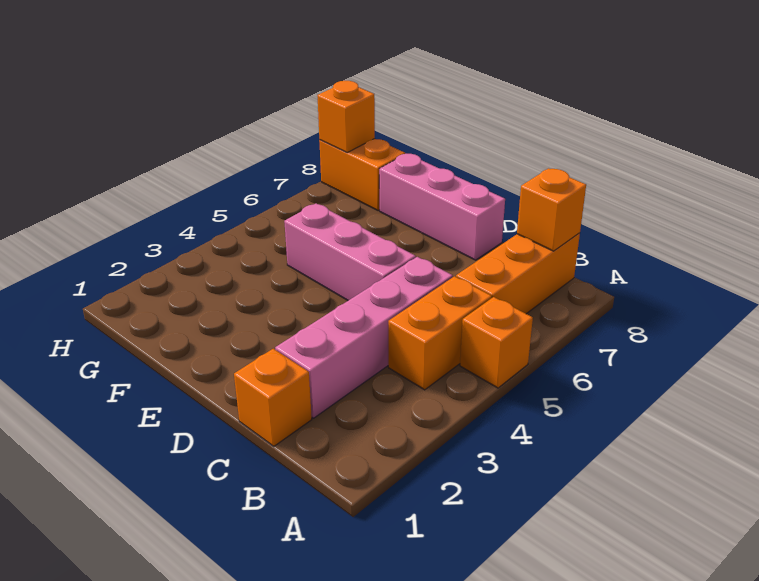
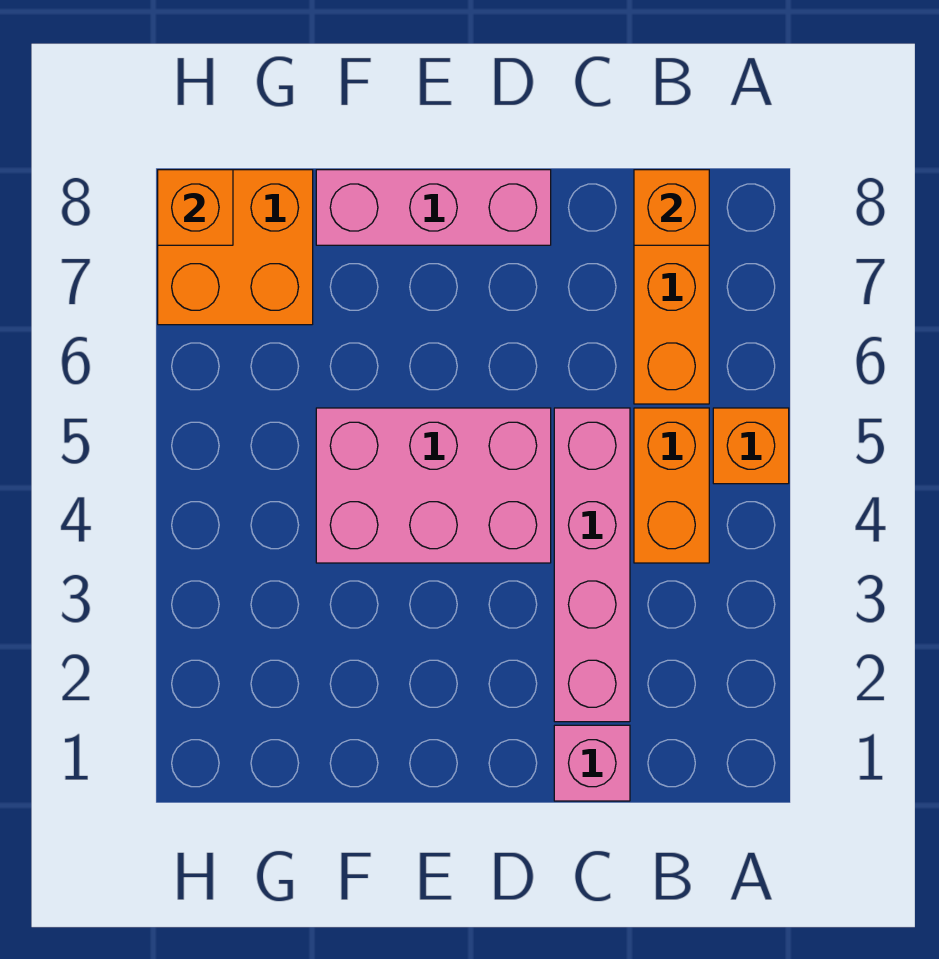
orange brick C1 level 1 -> pink brick C1 level 1
pink brick D5:F5 level 1 -> pink brick D4:F5 level 1
orange brick G8:H8 level 1 -> orange brick G7:H8 level 1

